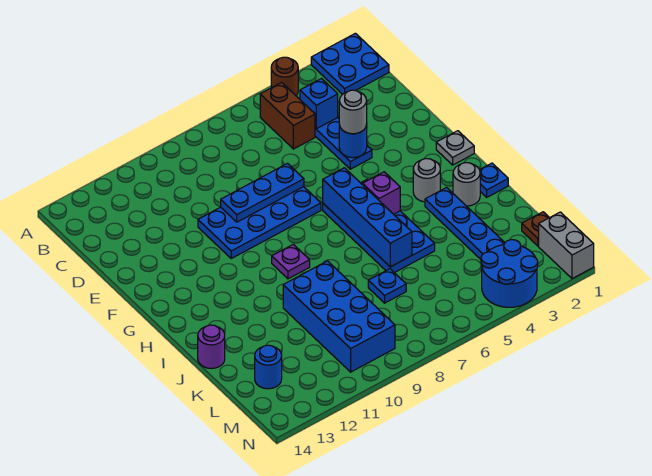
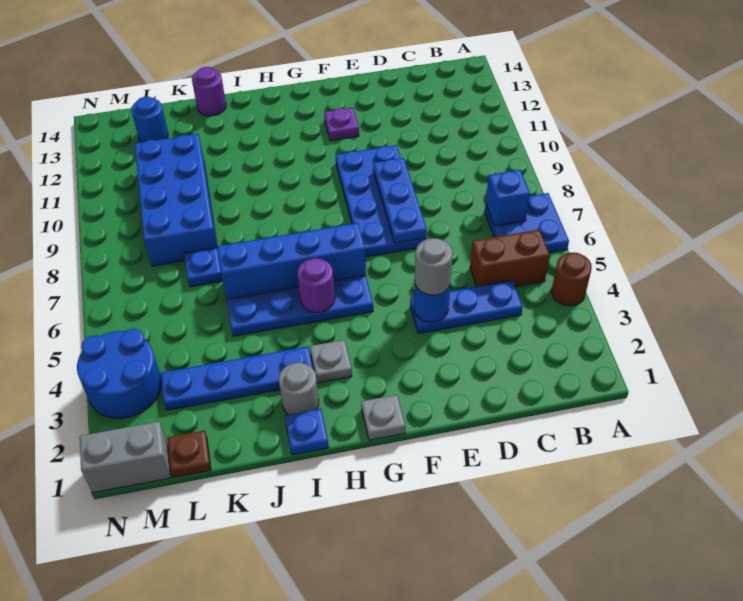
blue plate A1:B2 level 1 -> blue plate A6:B7 level 1
blue brick C4 level 2 -> blue brick B7 level 2
grey round brick H3 level 1 -> grey plate H3 level 1
purple brick H5 level 2 -> purple round brick H5 level 2
purple plate H9 level 1 -> purple plate F12 level 1
blue brick J9:M10 level 1 -> blue brick K8:L11 level 1

